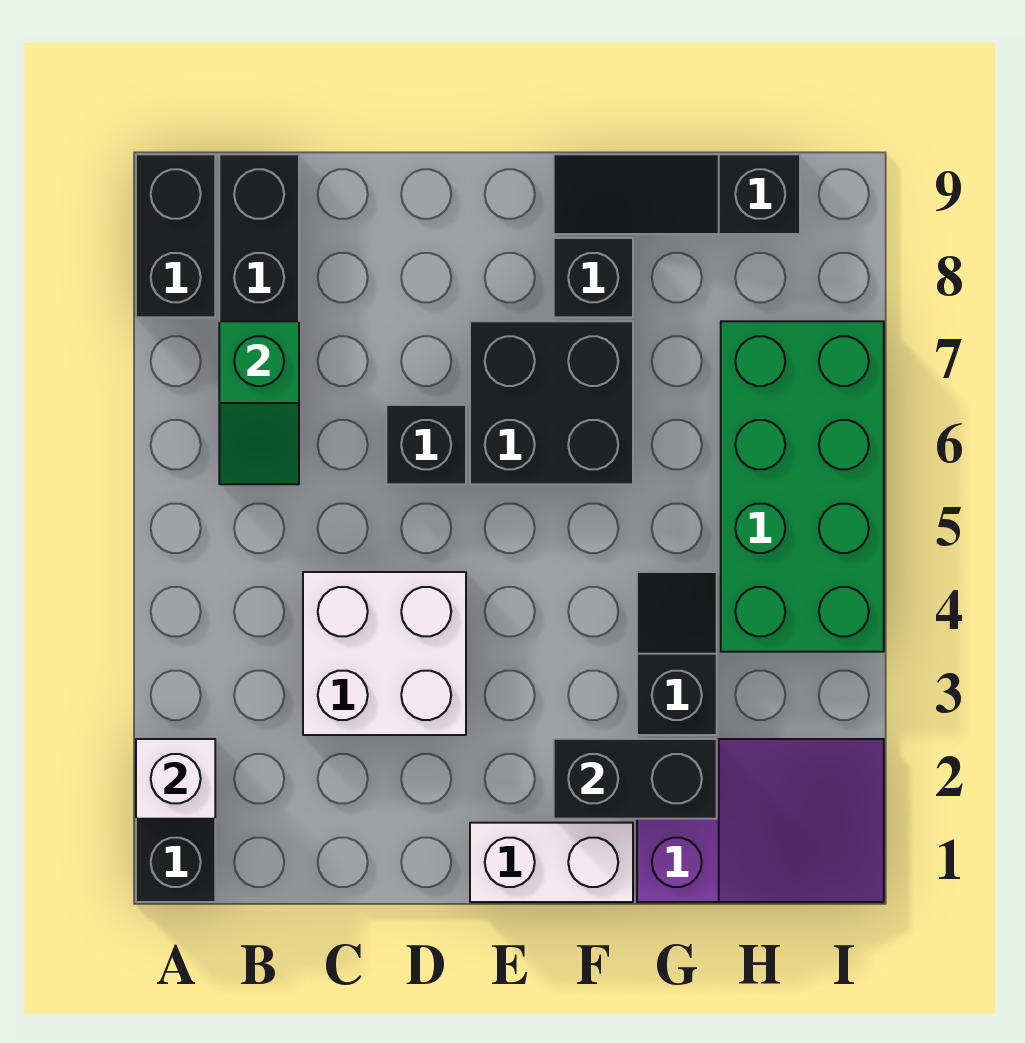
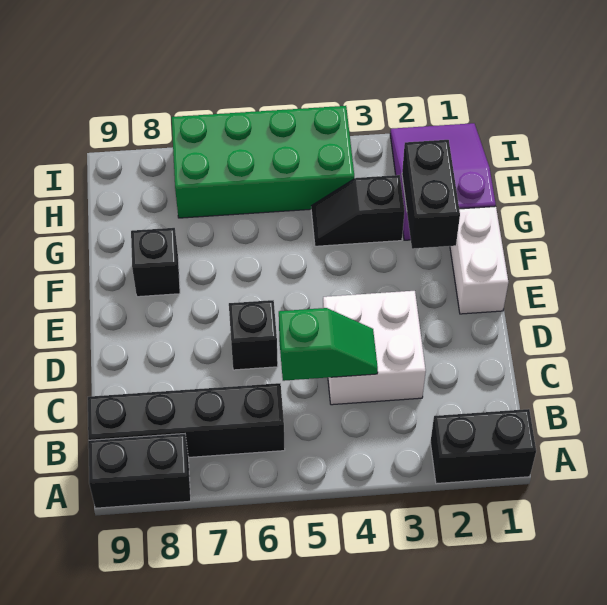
white brick A2 level 2 -> none
green slope B6:B7 level 2 top 7 -> green slope C4:C5 level 2 top 5
black brick E6:F7 level 1 -> none
black slope F9:H9 level 1 top H -> none

